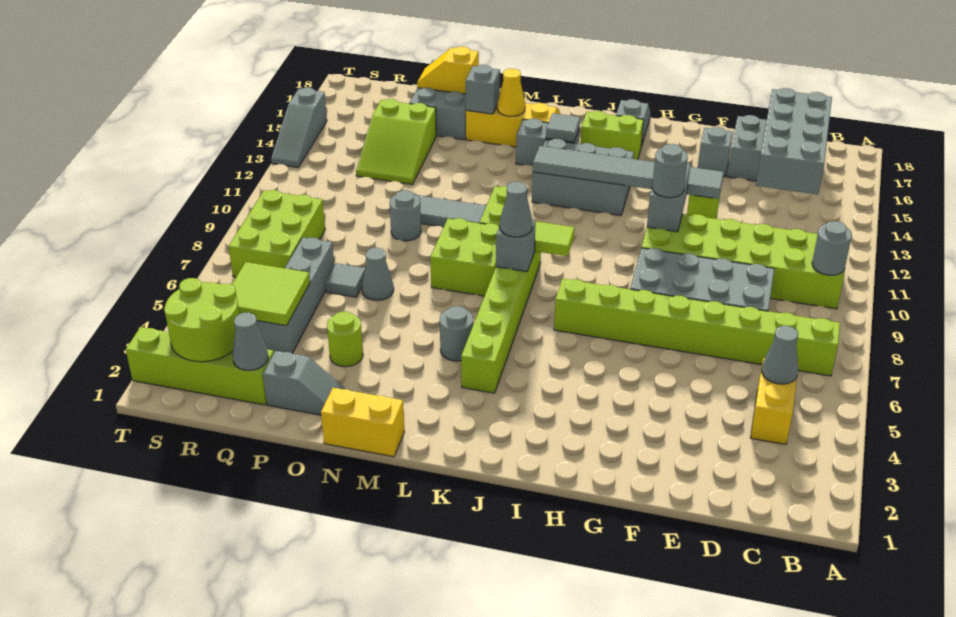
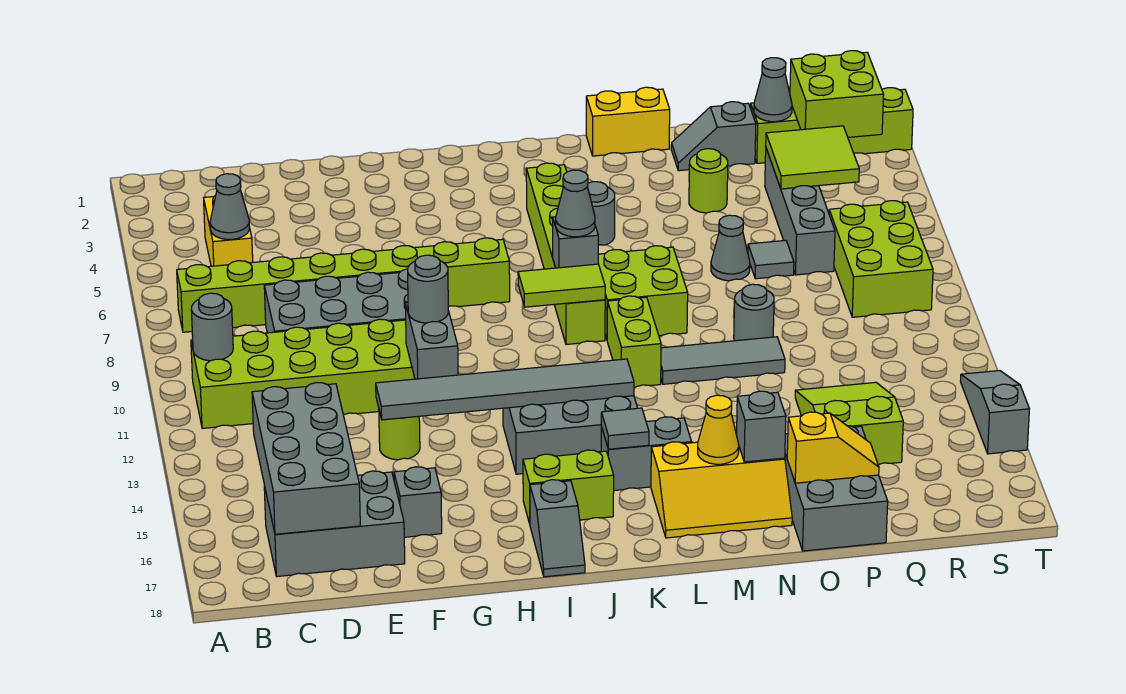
lime round brick R2:S3 level 2 -> lime brick R2:S3 level 2

